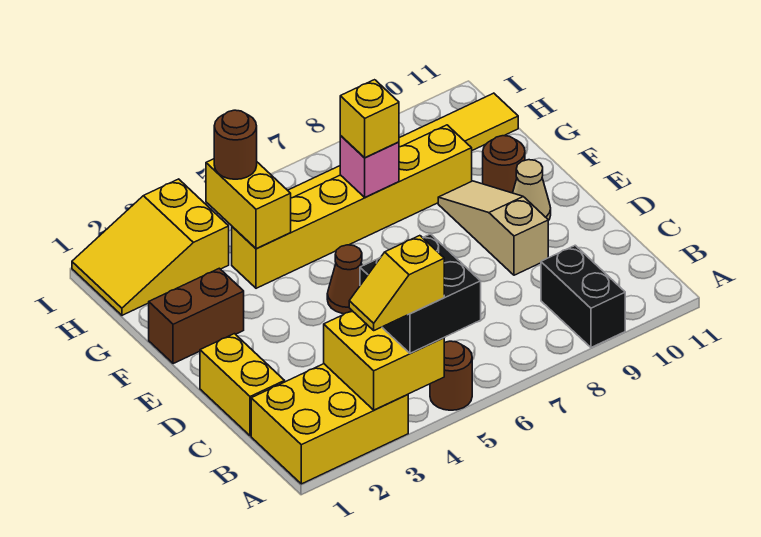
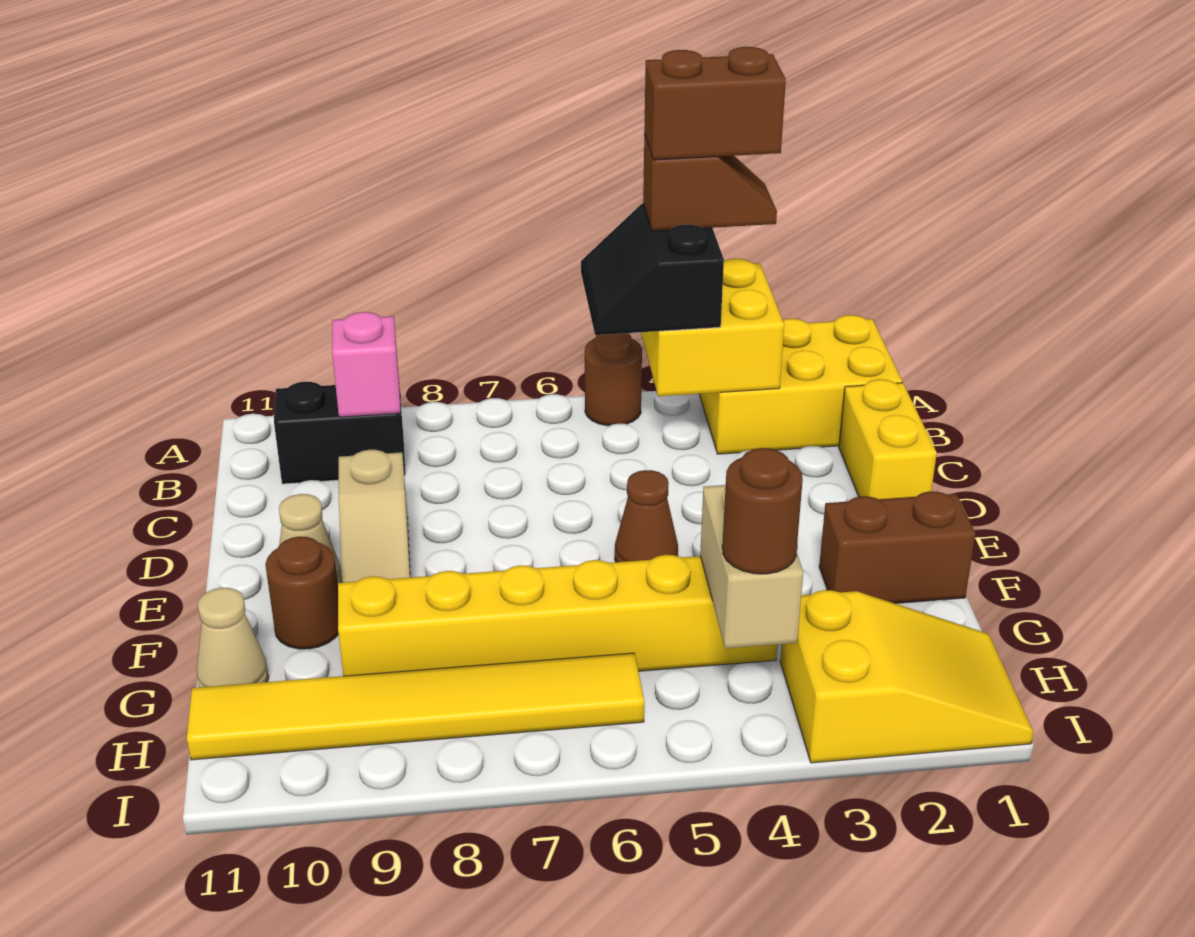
yellow slope A3:A4 level 4 top 4 -> brown slope A3:A4 level 4 top 4
none -> brown brick A3:A4 level 5
black brick A4:B5 level 3 -> black slope A4:B5 level 3 top 4
black brick A9:B9 level 1 -> black brick B9:B10 level 1
yellow brick G4:H4 level 2 -> tan brick G4:H4 level 2
pink brick G7 level 2 -> pink brick B9 level 2
yellow brick G7 level 3 -> none
none -> tan cone G11 level 1

